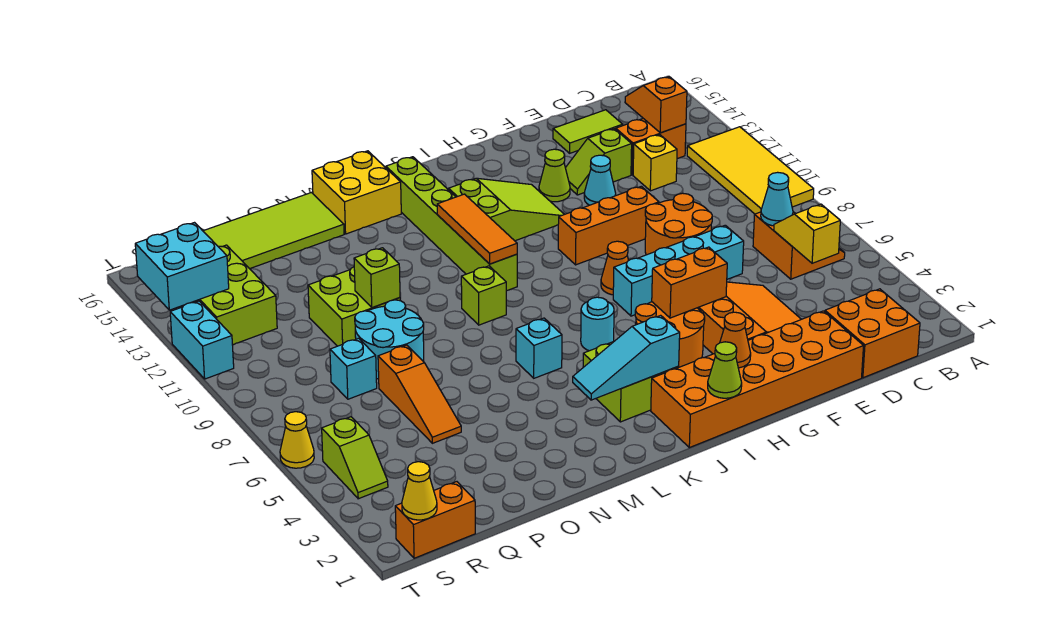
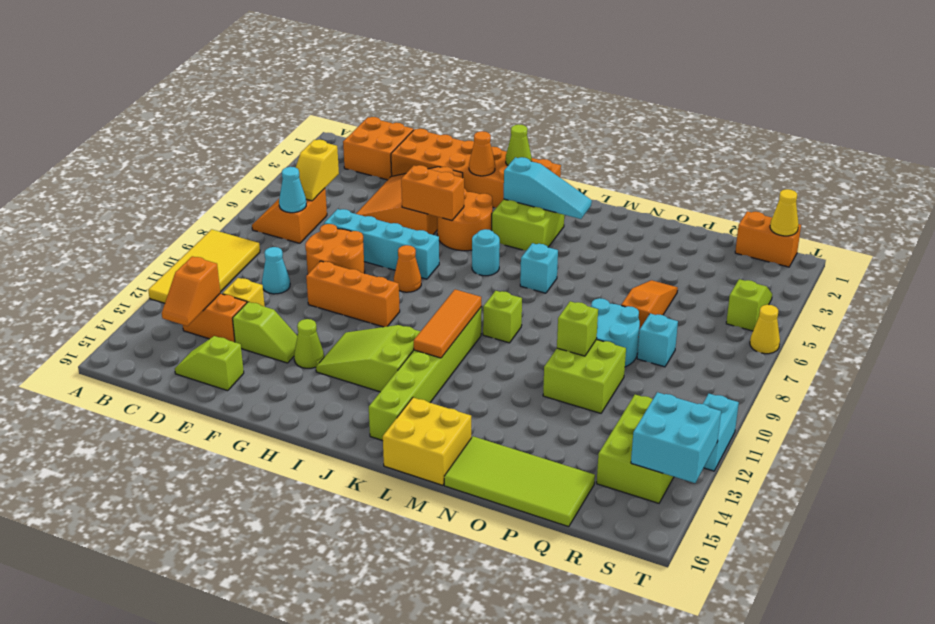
lime tile D15:E15 level 1 -> lime slope D15:E15 level 1 top E
cyan cone F12 level 1 -> cyan cone D10 level 1

